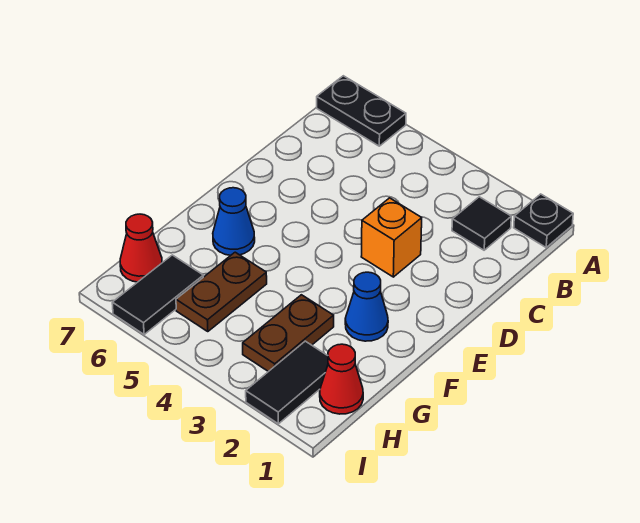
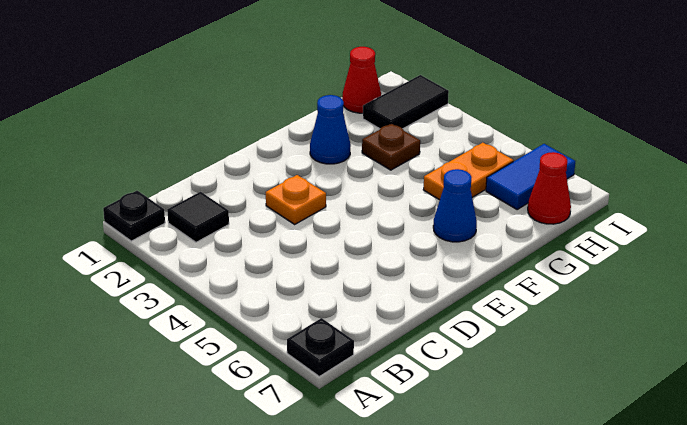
black plate A6:A7 level 1 -> black plate A7 level 1
orange brick D3 level 1 -> orange plate D3 level 1
brown plate G3:H3 level 1 -> brown plate G3 level 1
brown plate G5:H5 level 1 -> orange plate G5:H5 level 1
black tile H6:I6 level 1 -> blue tile H6:I6 level 1

